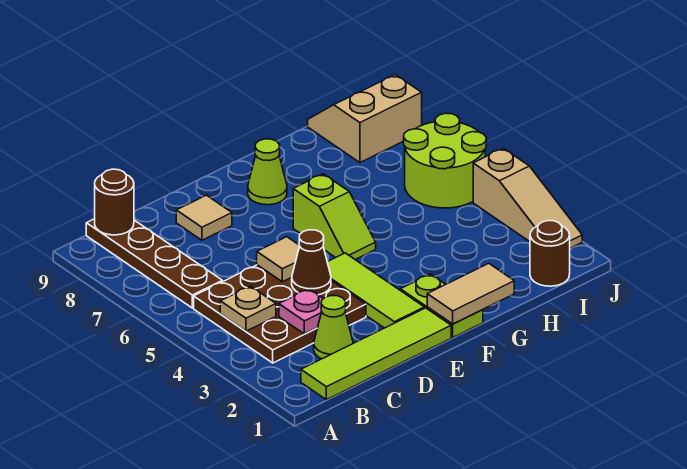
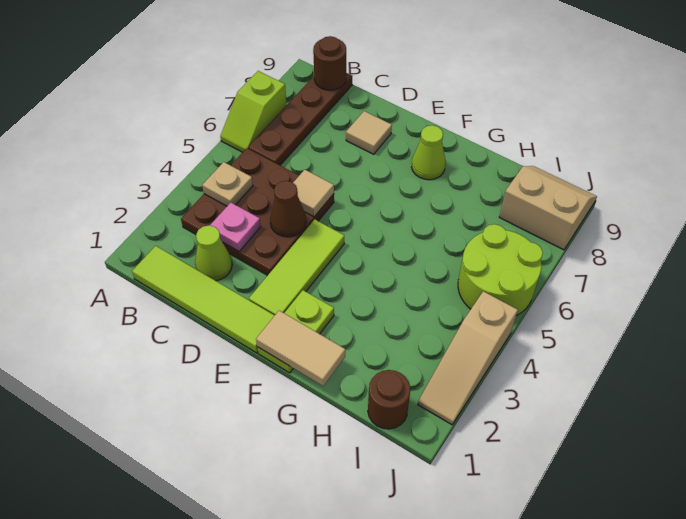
lime slope F5:F6 level 1 top 6 -> lime slope A6:A7 level 1 top 7

